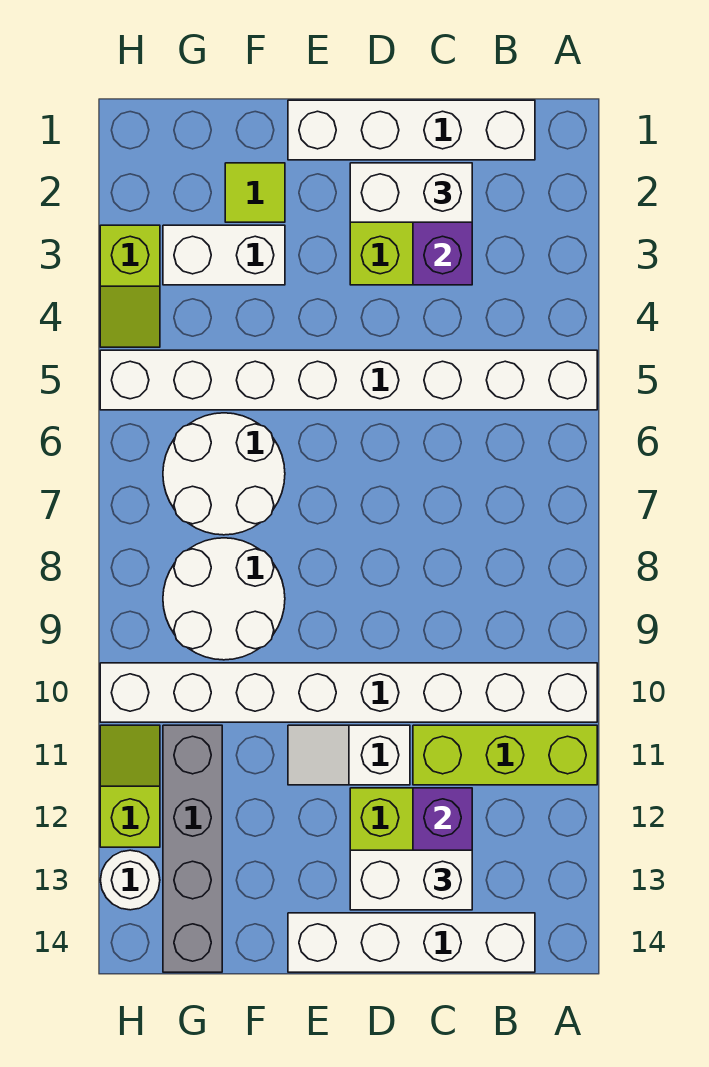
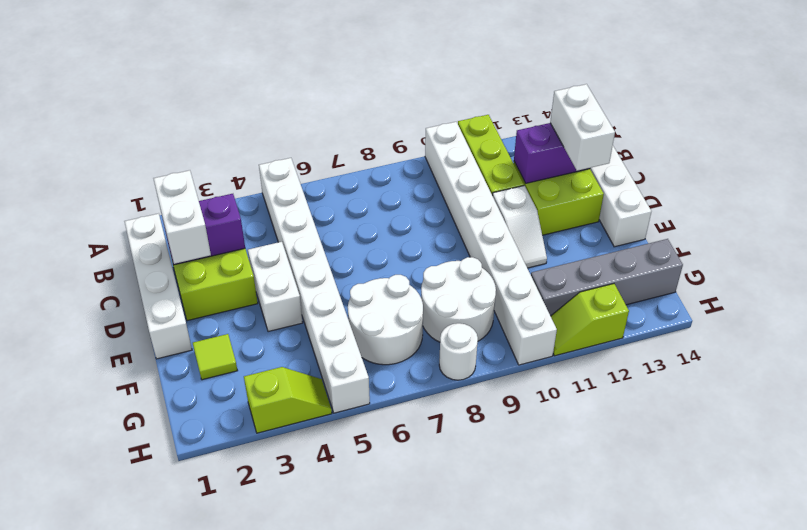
white brick F3:G3 level 1 -> white brick D4:E4 level 1
white round brick H13 level 1 -> white round brick H8 level 1

